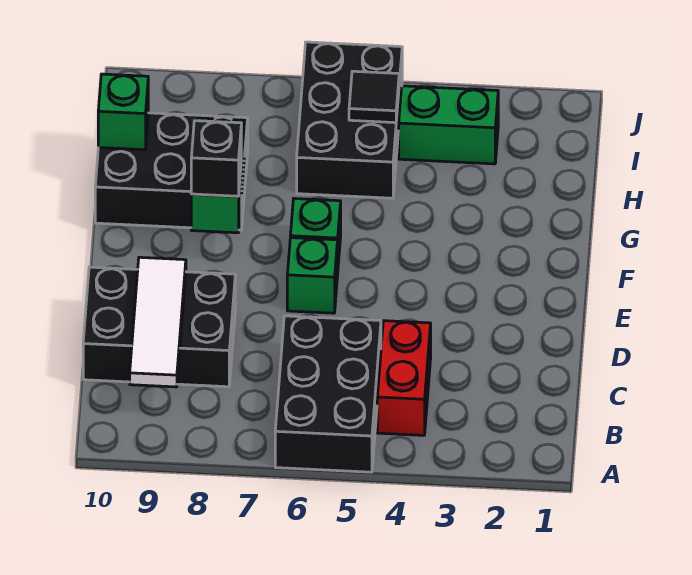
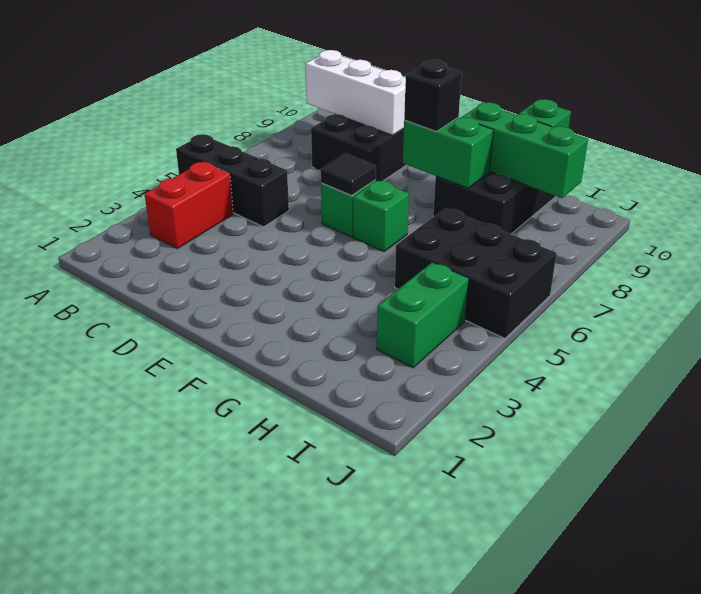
black brick A5:C6 level 1 -> black brick A5:C5 level 1
red brick B4:C4 level 1 -> red brick B3:B4 level 1
white tile B9:D9 level 2 -> white brick B9:D9 level 2
none -> green brick G9:I9 level 2
black tile I5 level 2 -> black tile E6 level 2

